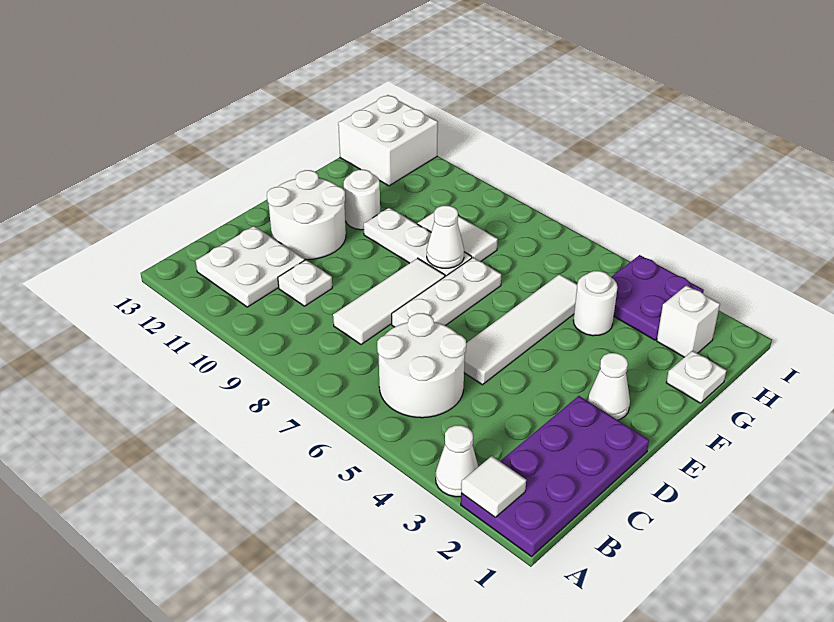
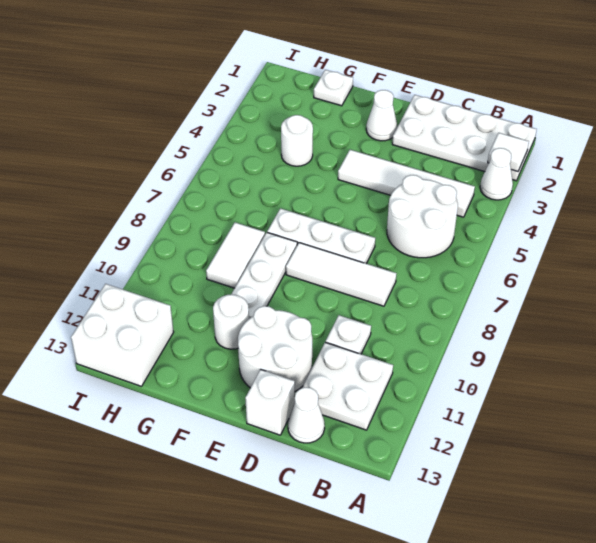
purple plate A1:D2 level 1 -> white plate A1:D2 level 1
white tile D5:G5 level 1 -> white tile B4:E4 level 1
white cone F8 level 2 -> white cone C13 level 1
white brick H2 level 1 -> white brick D13 level 1
purple plate H3:I4 level 1 -> none

